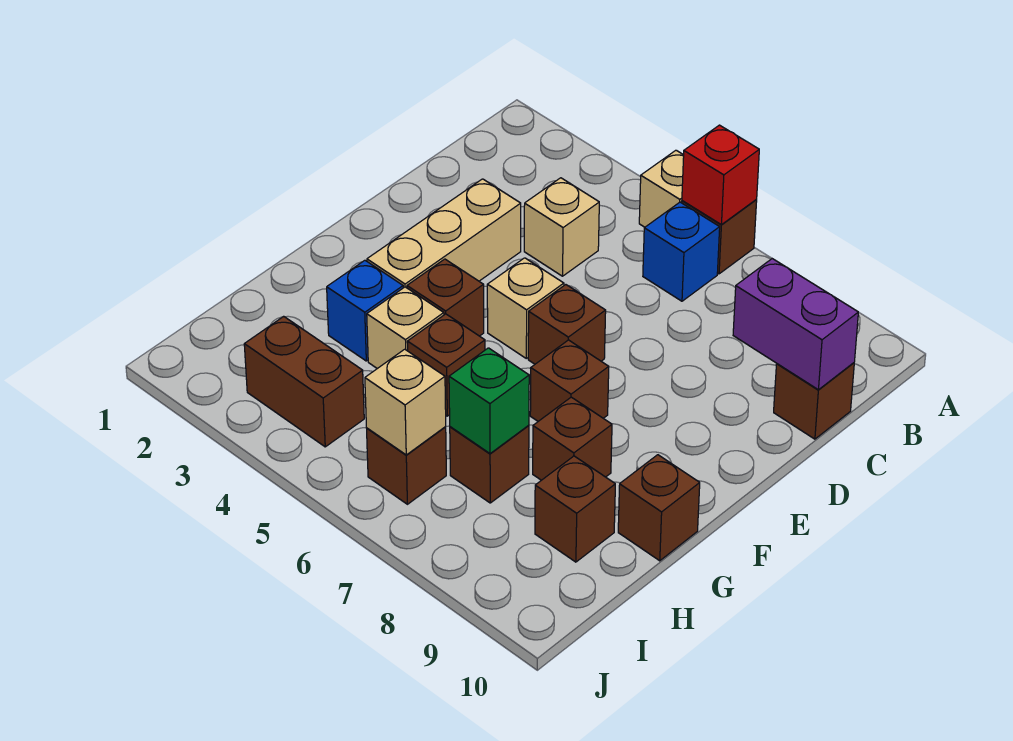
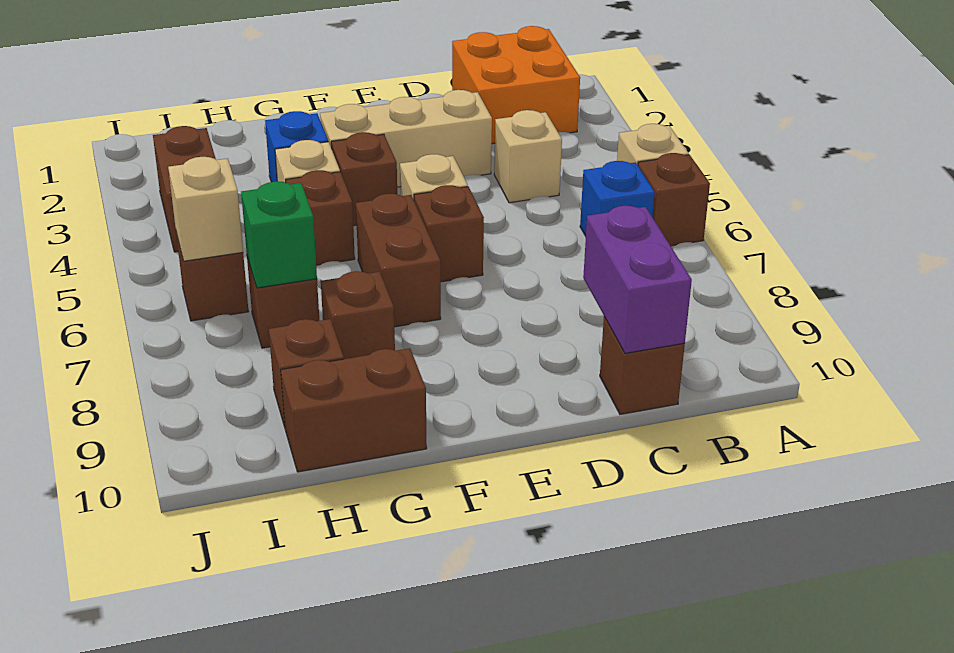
red brick A6 level 2 -> none
none -> orange brick B1:C2 level 1
brown brick F7 level 1 -> brown brick F6:F7 level 1
brown brick G10 level 1 -> brown brick G10:H10 level 1

